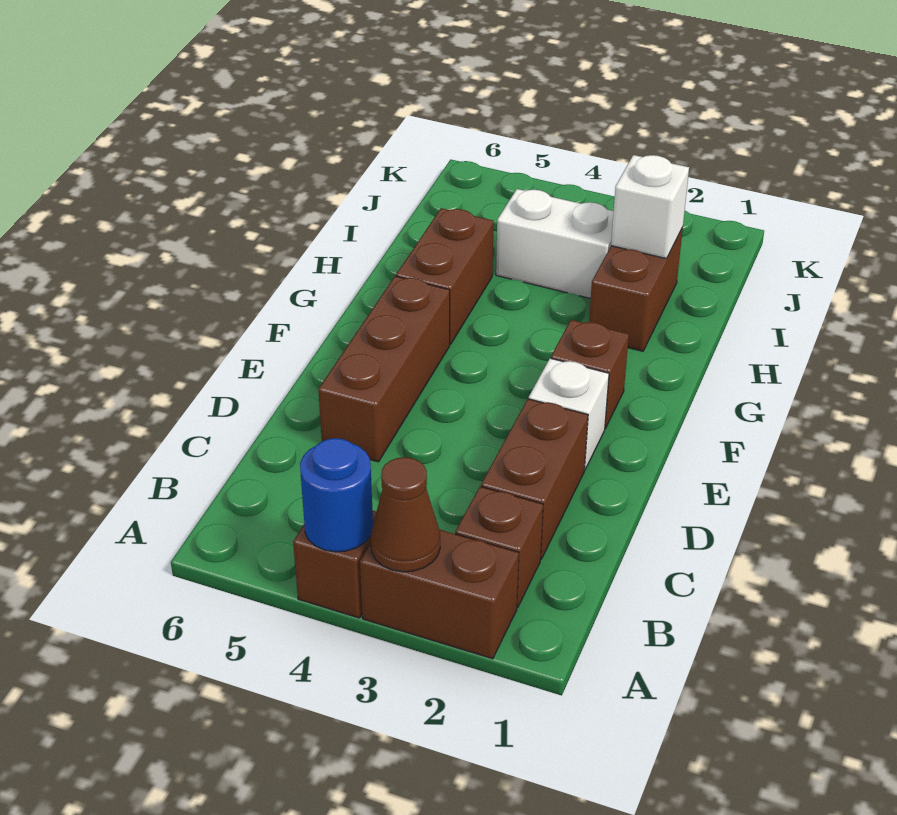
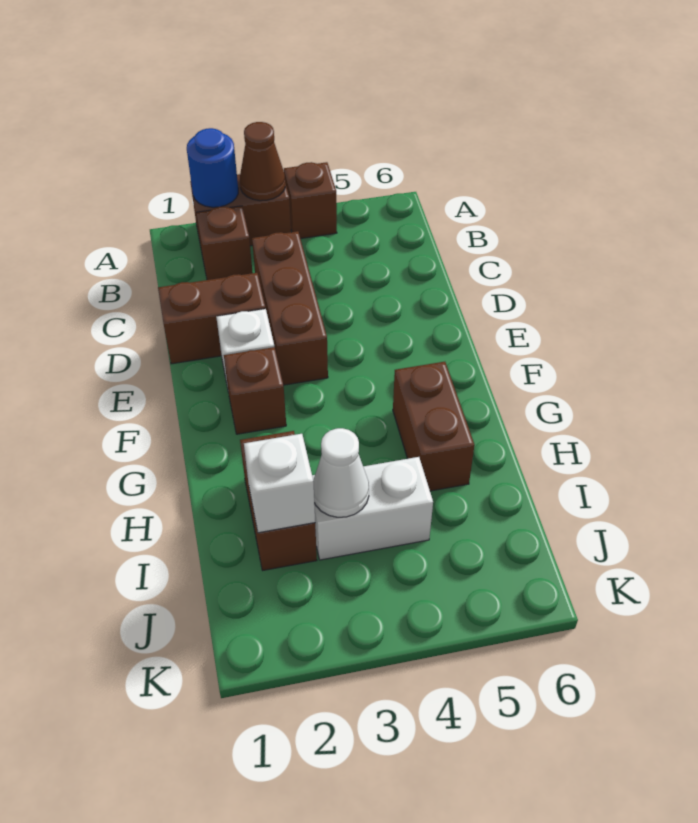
blue round brick A4 level 2 -> blue round brick A2 level 2
brown brick C2:D2 level 1 -> brown brick D1:D2 level 1
brown brick D5:F5 level 1 -> brown brick C3:E3 level 1
none -> white cone I3 level 2

